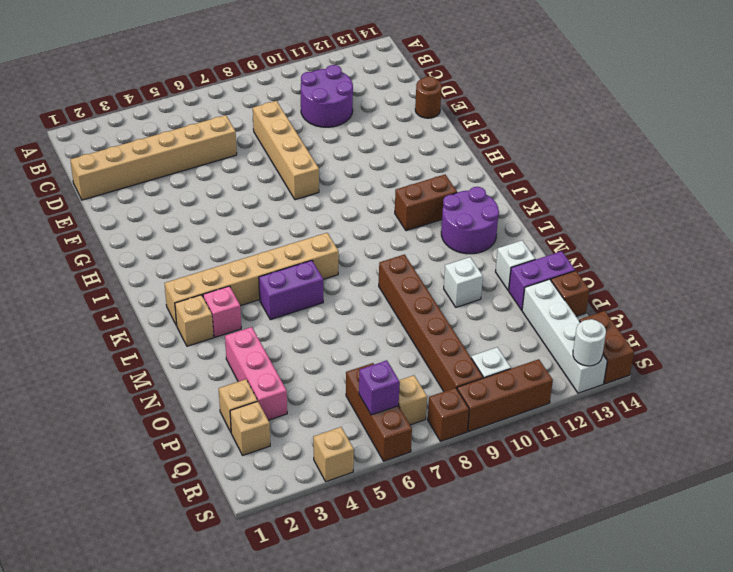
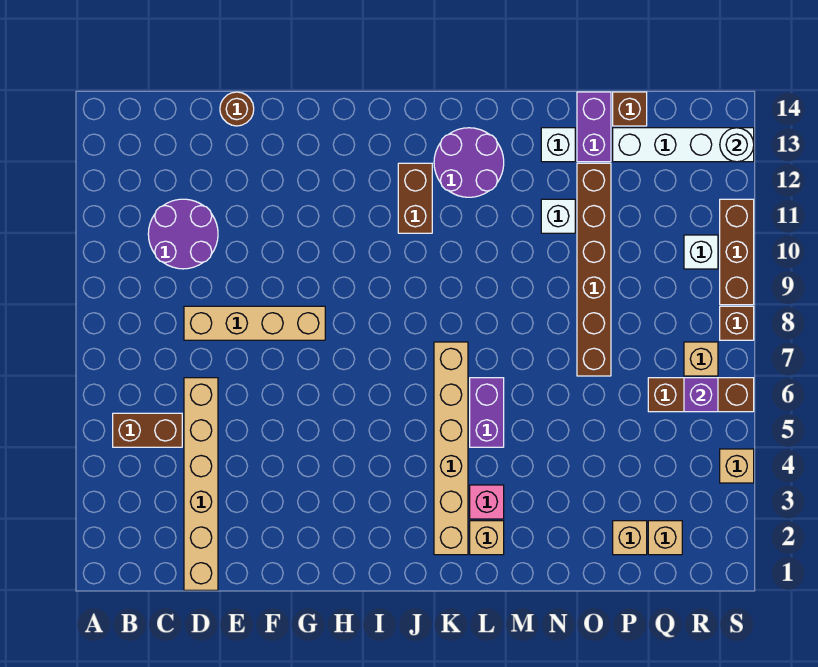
brown brick M9:R9 level 1 -> brown brick O7:O12 level 1
pink brick N3:P3 level 1 -> none
brown brick R14:S14 level 1 -> brown brick B5:C5 level 1

